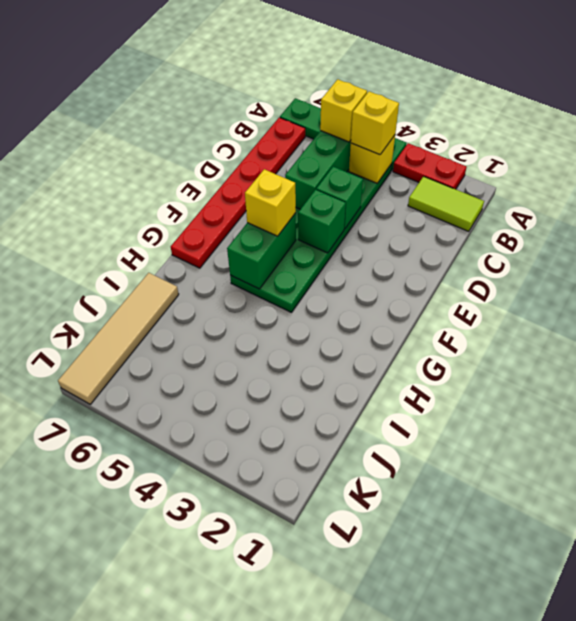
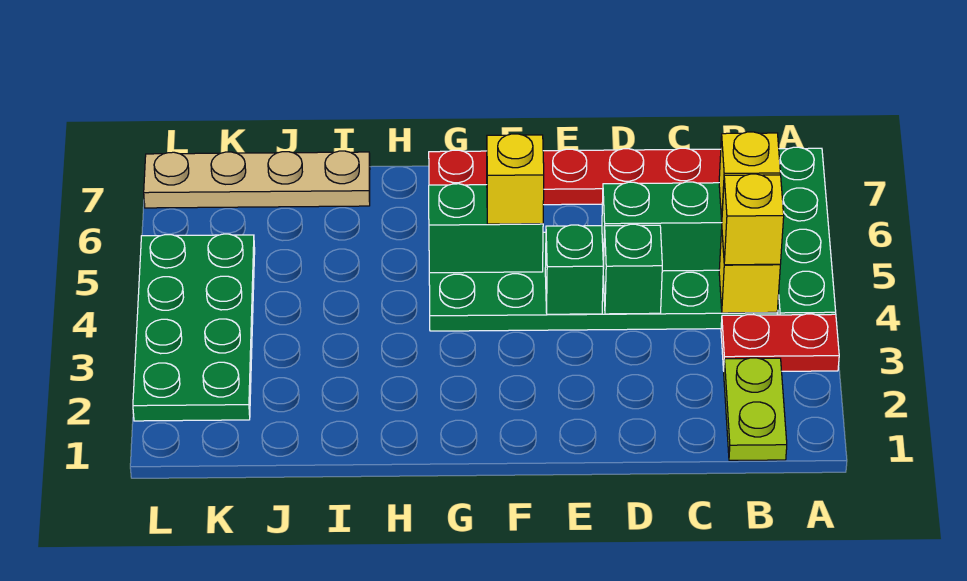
red plate A2:A3 level 1 -> red plate A3:B3 level 1
lime tile B1:B2 level 1 -> lime plate B1:B2 level 1
tan tile I7:L7 level 1 -> tan plate I7:L7 level 1
none -> green plate K2:L5 level 1

